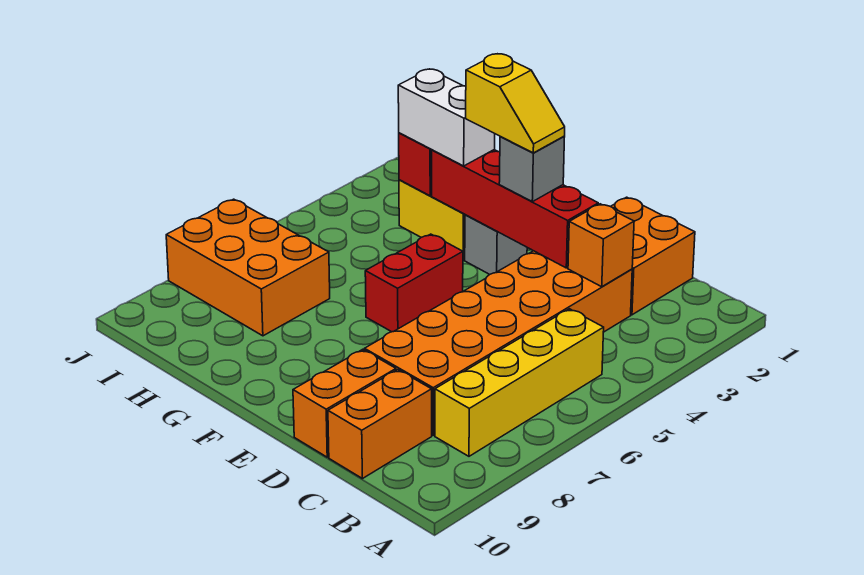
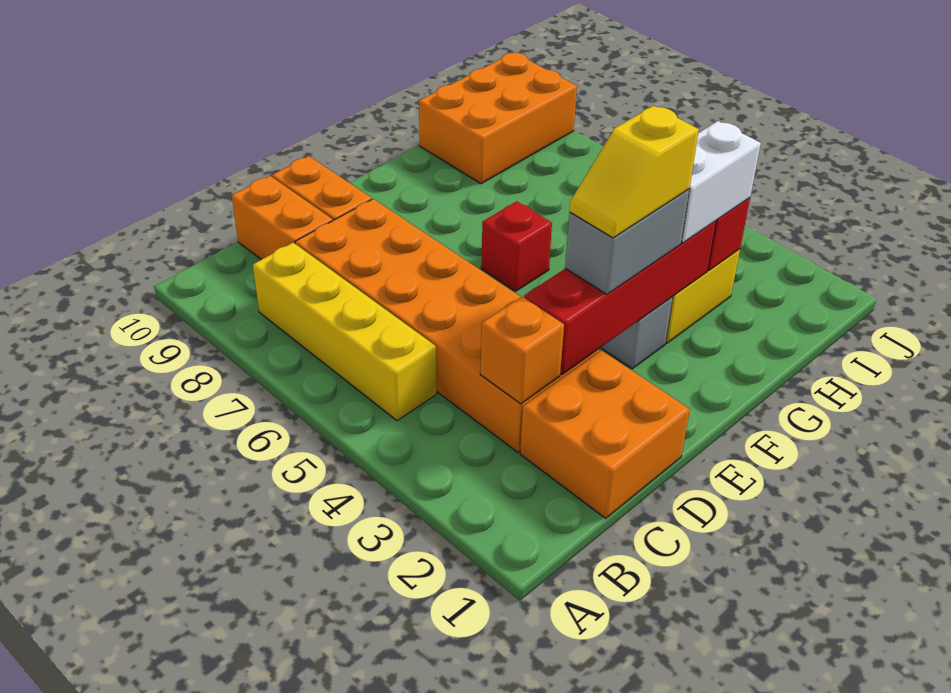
grey brick E3 level 3 -> grey brick E3:F3 level 3
red brick F5:F6 level 1 -> red brick F6 level 1
orange brick H7:J8 level 1 -> orange brick H9:J10 level 1

